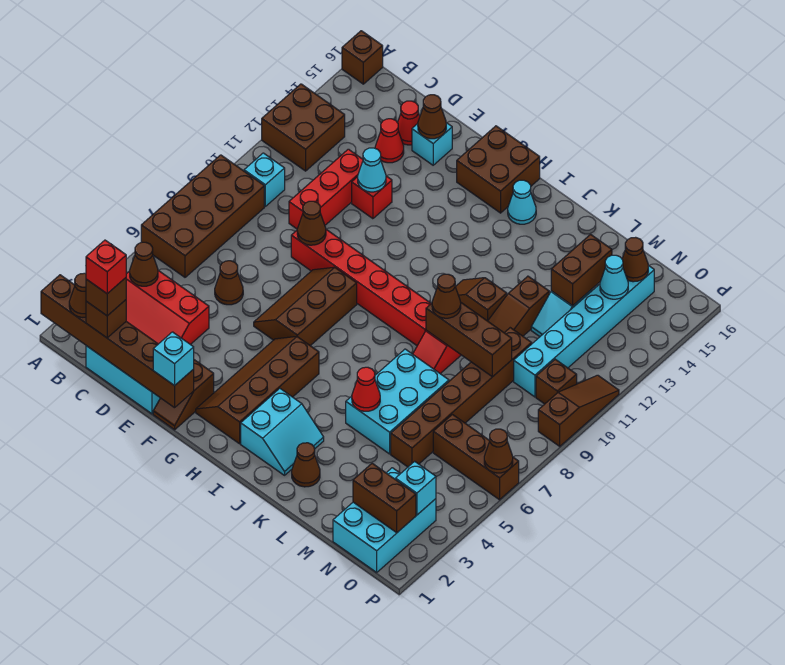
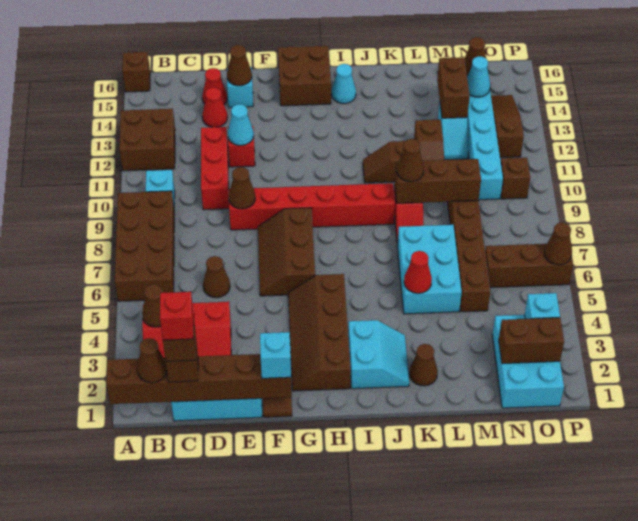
brown slope P9:P11 level 1 top 9 -> brown slope O12:O14 level 1 top 12

